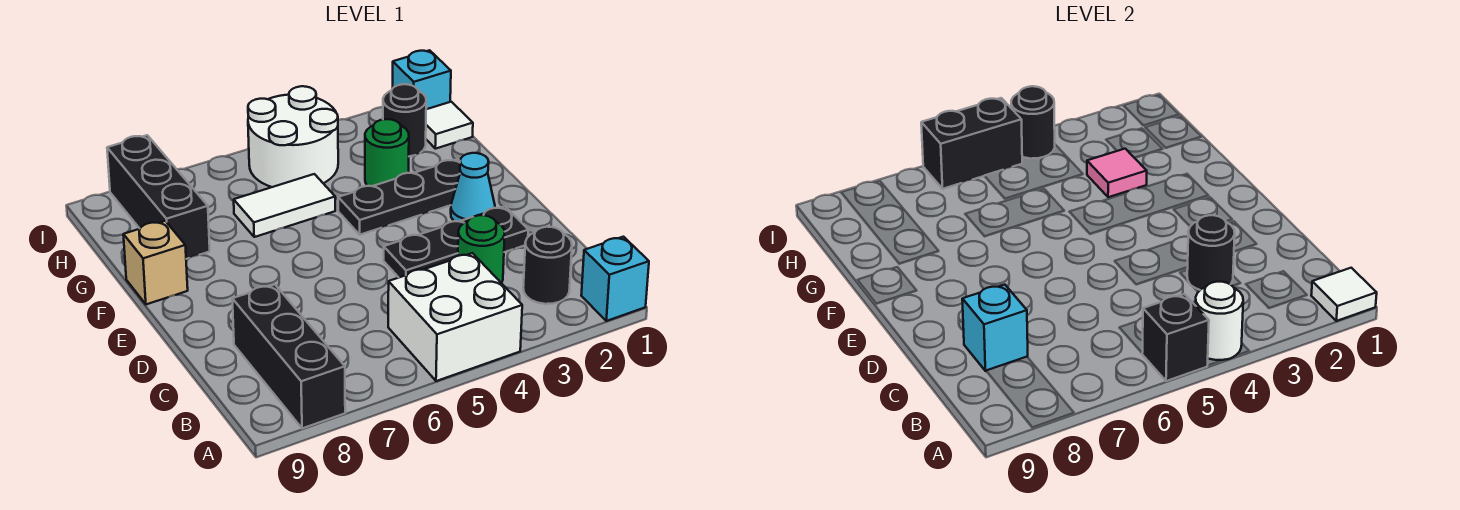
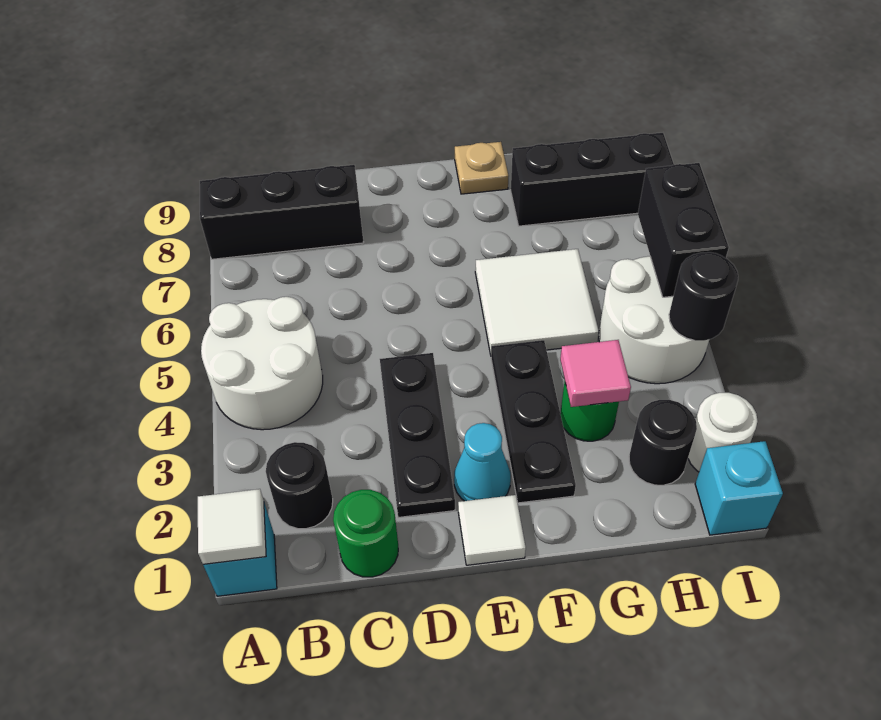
white brick A4:B5 level 1 -> white round brick A4:B5 level 1
white round brick A4 level 2 -> white round brick I2 level 1
black brick A5 level 2 -> none
green round brick C3 level 1 -> green round brick C1 level 1
black round brick C3 level 2 -> none
cyan brick C8 level 2 -> none
tan brick F9 level 1 -> tan plate F9 level 1
white tile G5:G6 level 1 -> white tile F5:G6 level 1
white tile H1 level 1 -> white tile E1 level 1

